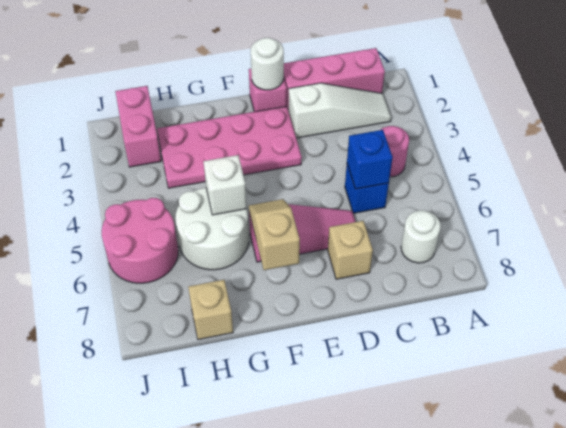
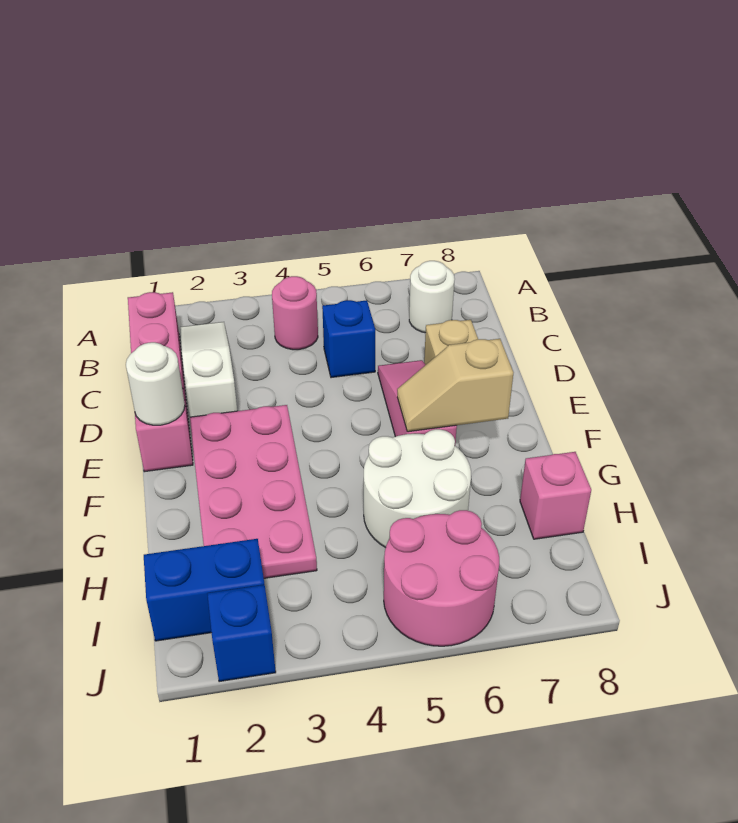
blue brick C5 level 2 -> blue brick J2 level 1
white brick G5 level 2 -> none
tan brick H8 level 1 -> pink brick H8 level 1
pink brick I1:I2 level 1 -> blue brick I1:I2 level 1

